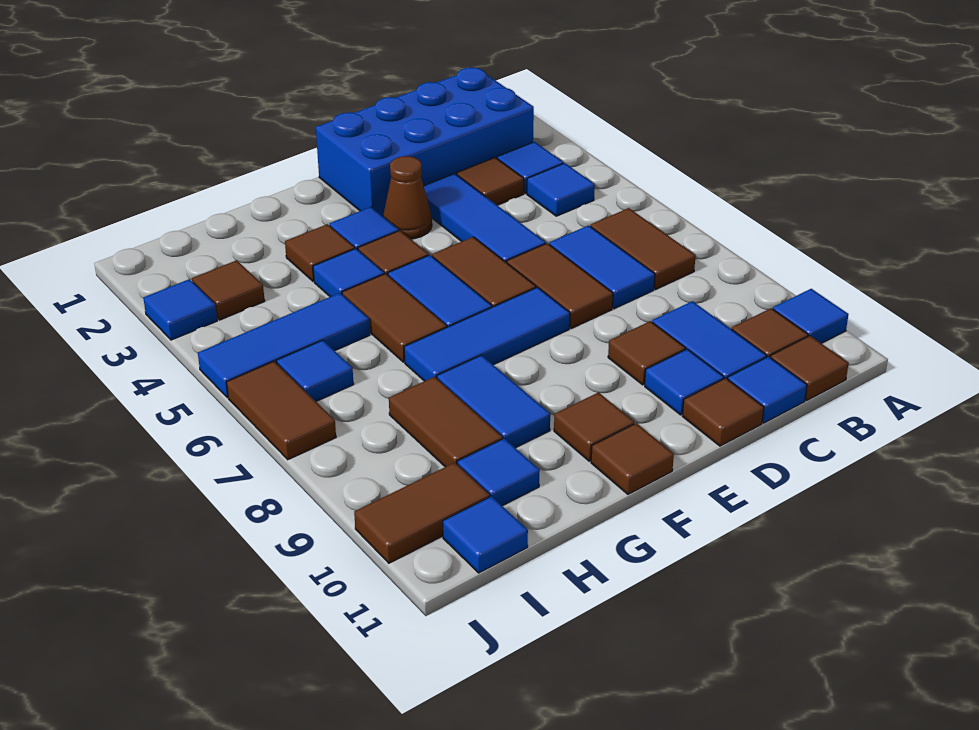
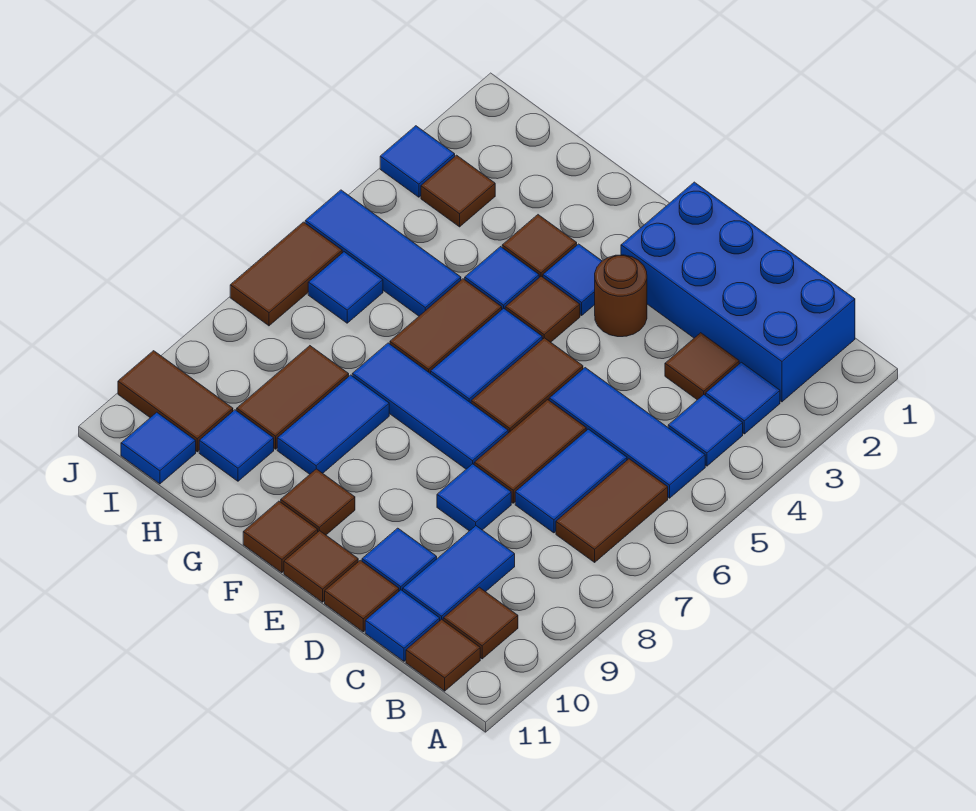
blue tile A10 level 1 -> blue tile D8 level 1
blue tile D3:D5 level 1 -> blue tile B5:D5 level 1
brown tile D9 level 1 -> brown tile E11 level 1
brown cone E3 level 1 -> brown round brick E3 level 1

